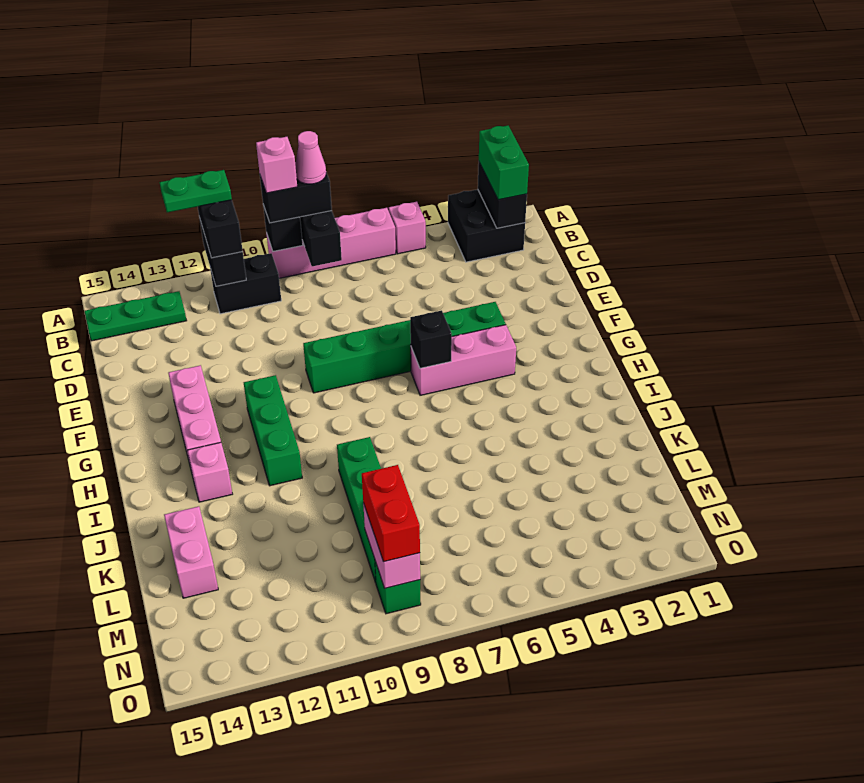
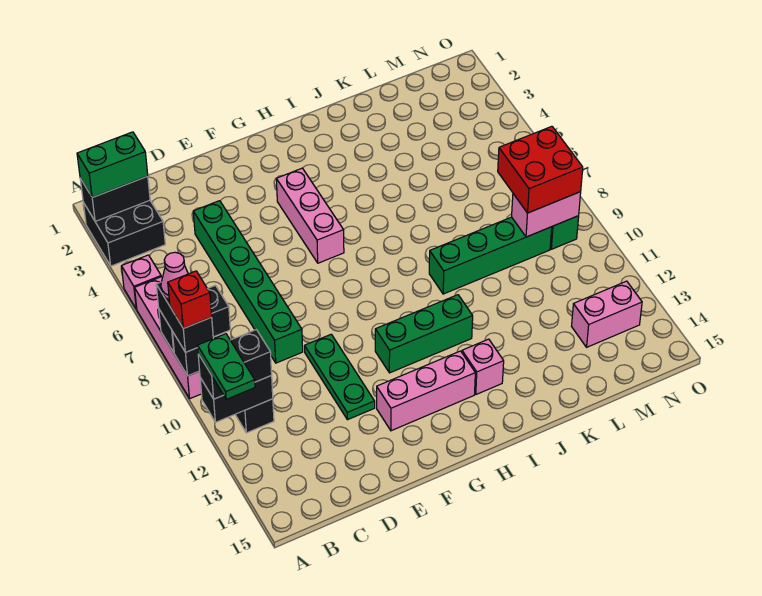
pink brick A9 level 4 -> red brick A9 level 4
green plate B13:B15 level 1 -> green plate E10:E12 level 1
green brick F4:F9 level 1 -> green brick D4:D9 level 1
black brick G6 level 2 -> none
pink brick K14:L14 level 1 -> pink brick M13:N13 level 1
red brick M9:N9 level 3 -> red brick M8:N9 level 3

